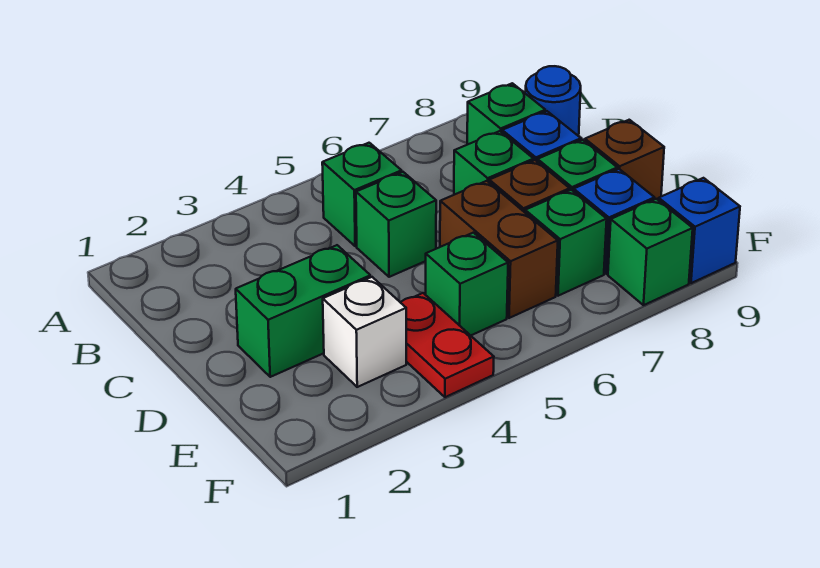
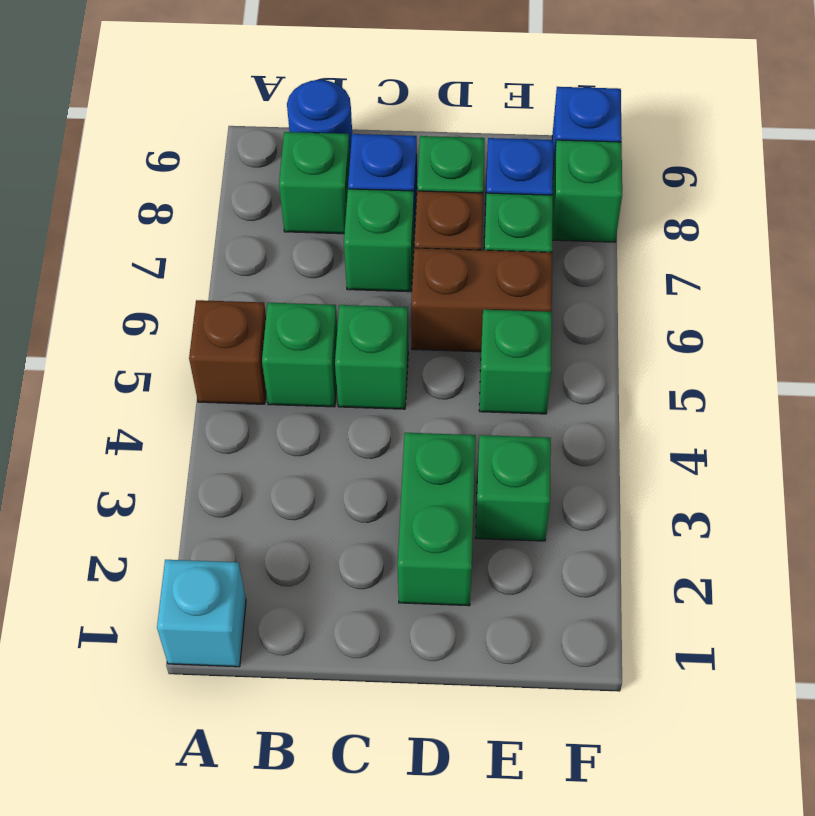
none -> cyan brick A1 level 1
brown brick D9 level 1 -> brown brick A5 level 1
white brick E3 level 1 -> green brick E3 level 1
red plate E4:F4 level 1 -> none

